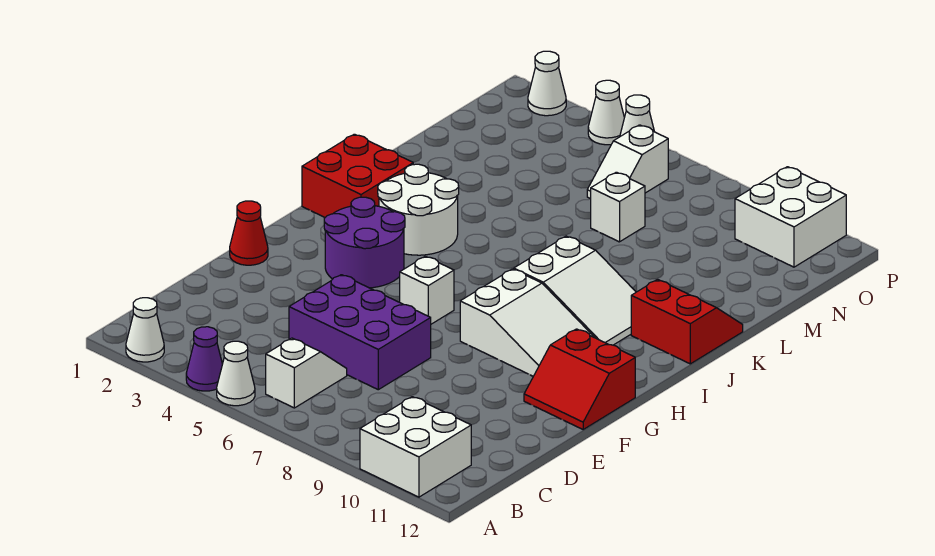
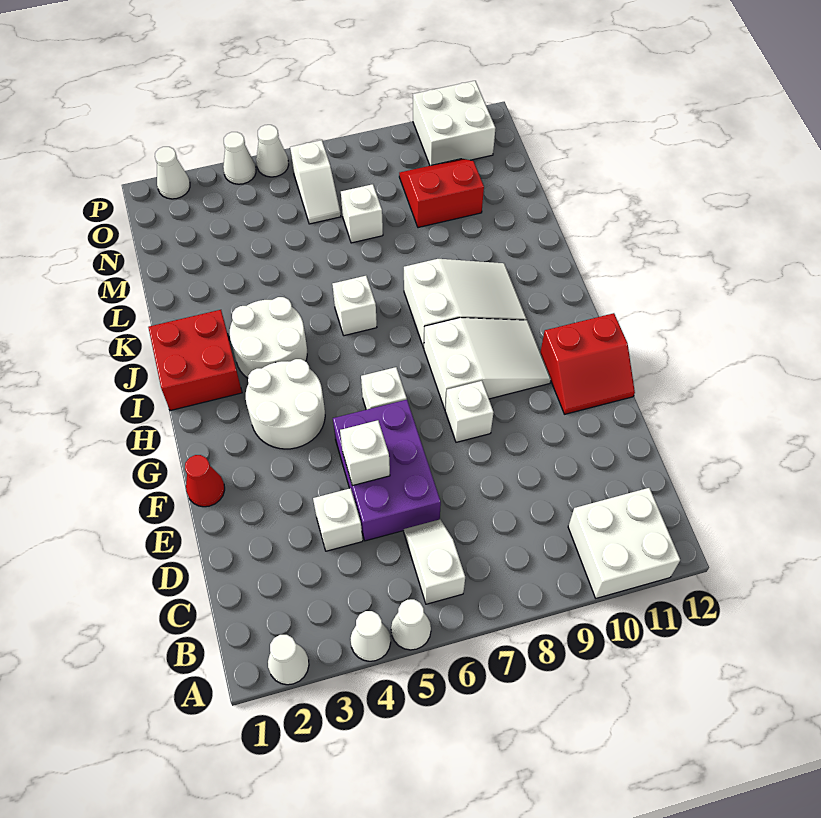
purple cone A4 level 1 -> white cone A4 level 1
none -> white brick D4 level 1
purple brick D5:E7 level 1 -> purple brick D5:F6 level 1
none -> white brick E5 level 2
none -> white brick F8 level 1
purple round brick G3:H4 level 1 -> white round brick G3:H4 level 1
none -> white brick J6 level 1
red slope J11:K12 level 1 top J -> red slope M9:N10 level 1 top M

